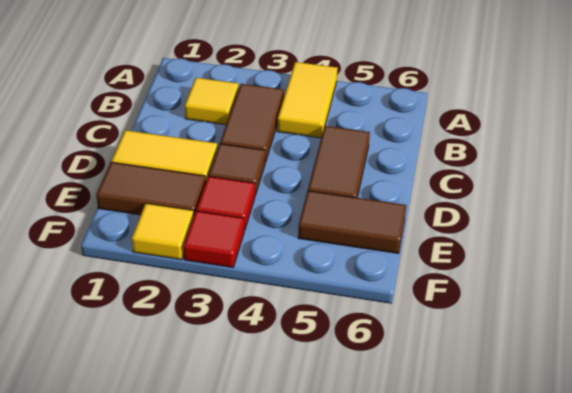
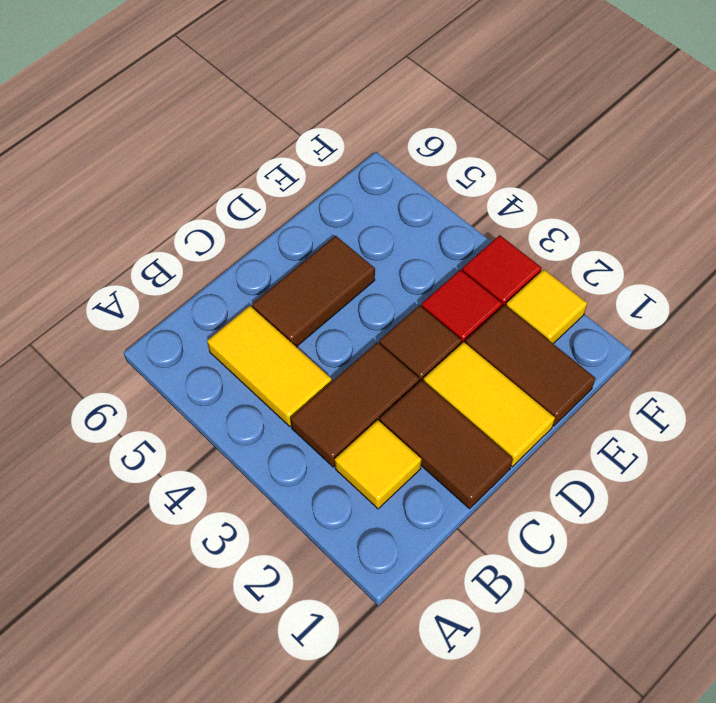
yellow tile A4:B4 level 1 -> yellow tile B4:B5 level 1
brown tile E5:E6 level 1 -> brown tile C1:C2 level 1

